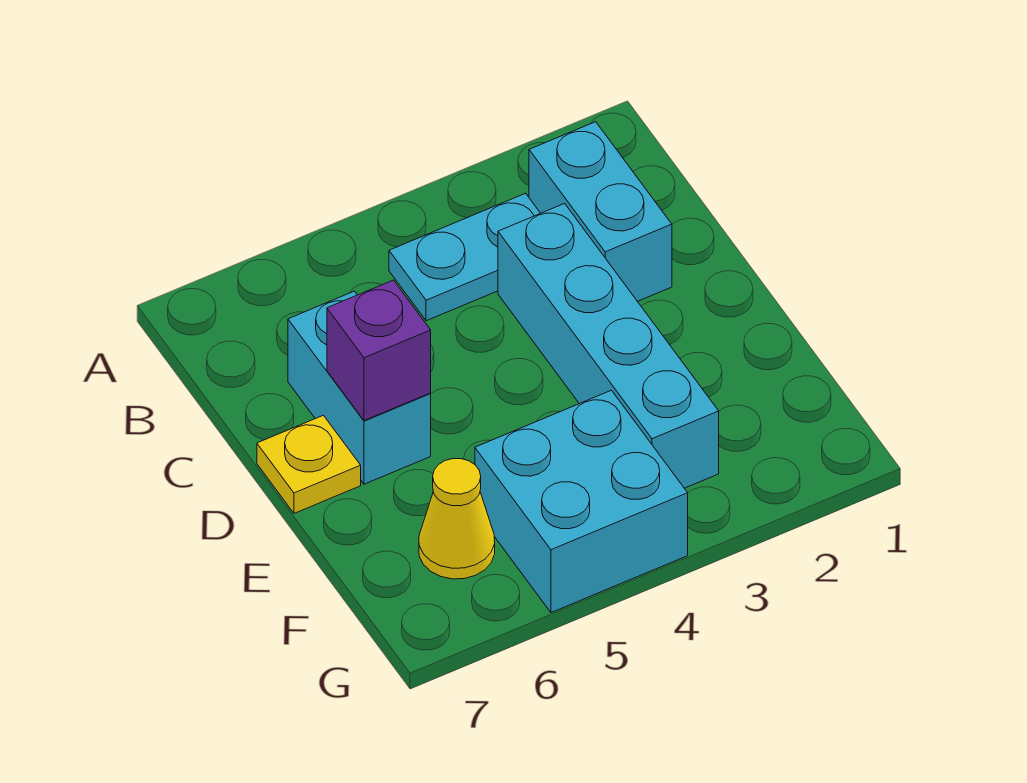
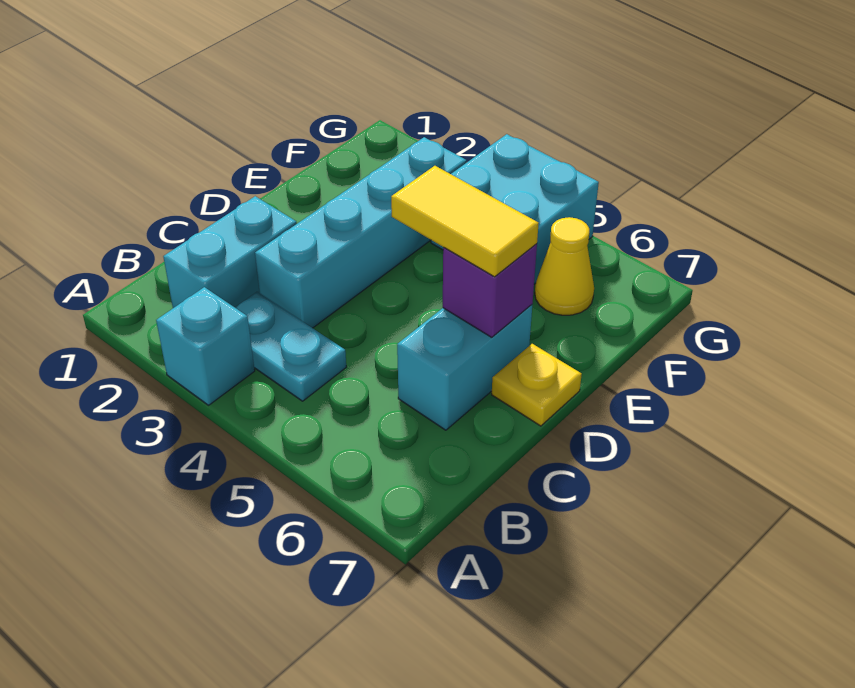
none -> cyan brick A3 level 1
none -> yellow tile D5:D6 level 3

